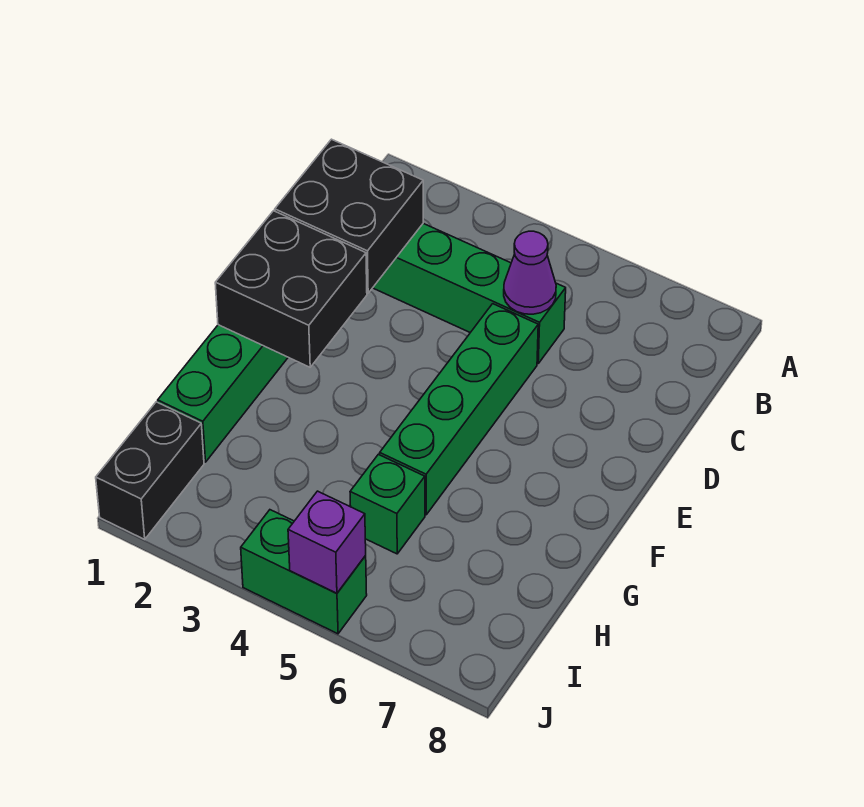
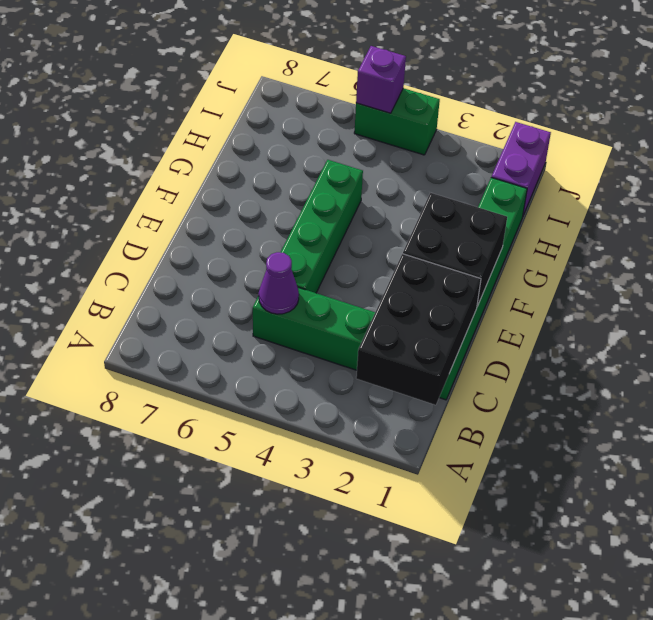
black brick C1:D2 level 2 -> black brick B1:D2 level 2
green brick H5 level 1 -> none
black brick I1:J1 level 1 -> purple brick I1:J1 level 1

